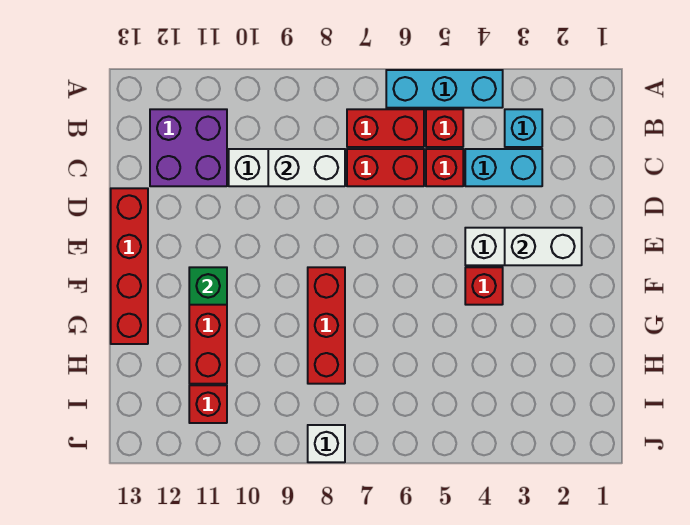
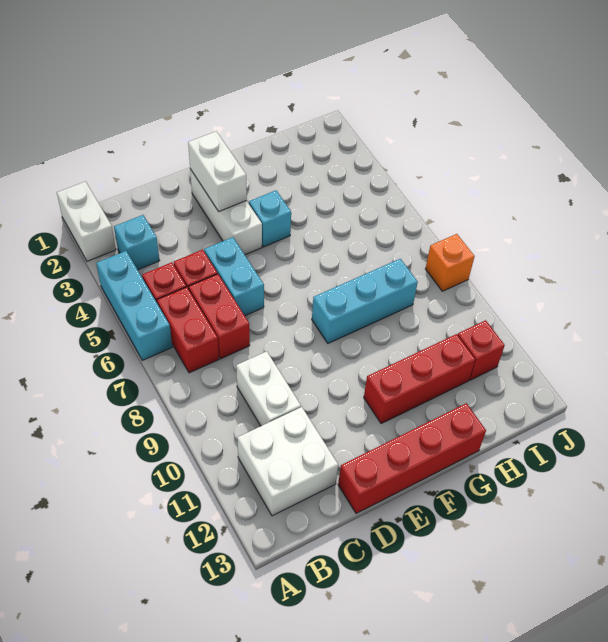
purple brick B11:C12 level 1 -> white brick B11:C12 level 1
cyan brick C3:C4 level 1 -> cyan brick D5:D6 level 1
white brick C8:C9 level 2 -> white brick A1:A2 level 1
red brick F4 level 1 -> cyan brick F4 level 1
red brick F8:H8 level 1 -> cyan brick F8:H8 level 1
green brick F11 level 2 -> none
white brick J8 level 1 -> orange brick J8 level 1

